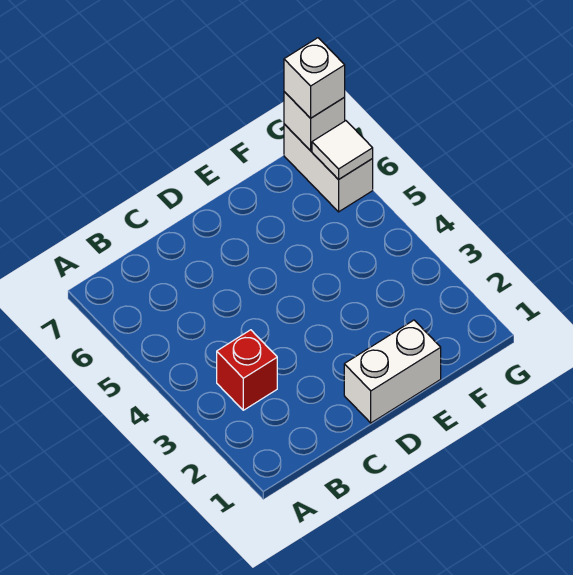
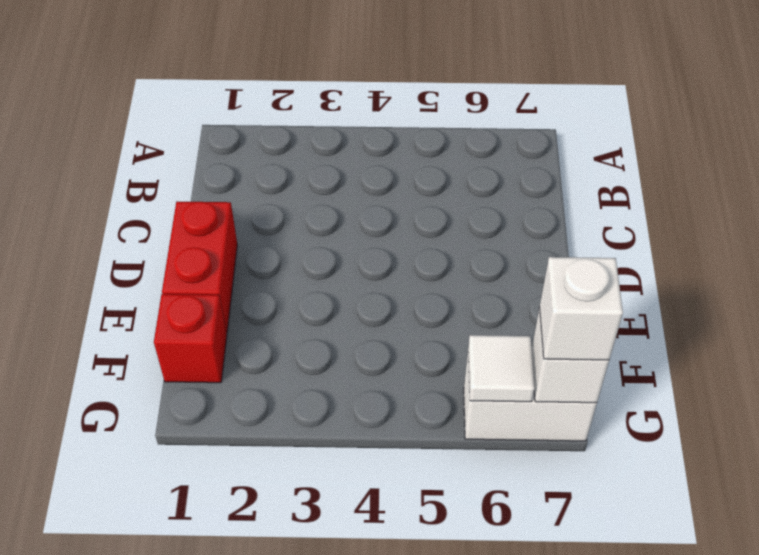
red brick B3 level 1 -> red brick F1 level 1
white brick D1:E1 level 1 -> red brick D1:E1 level 1

